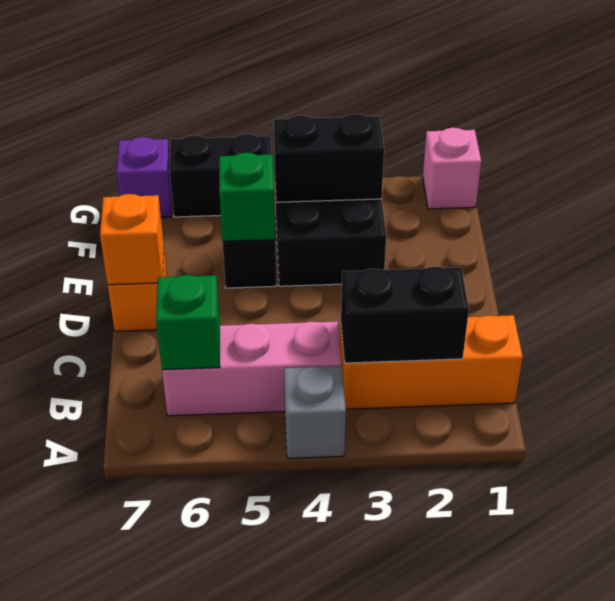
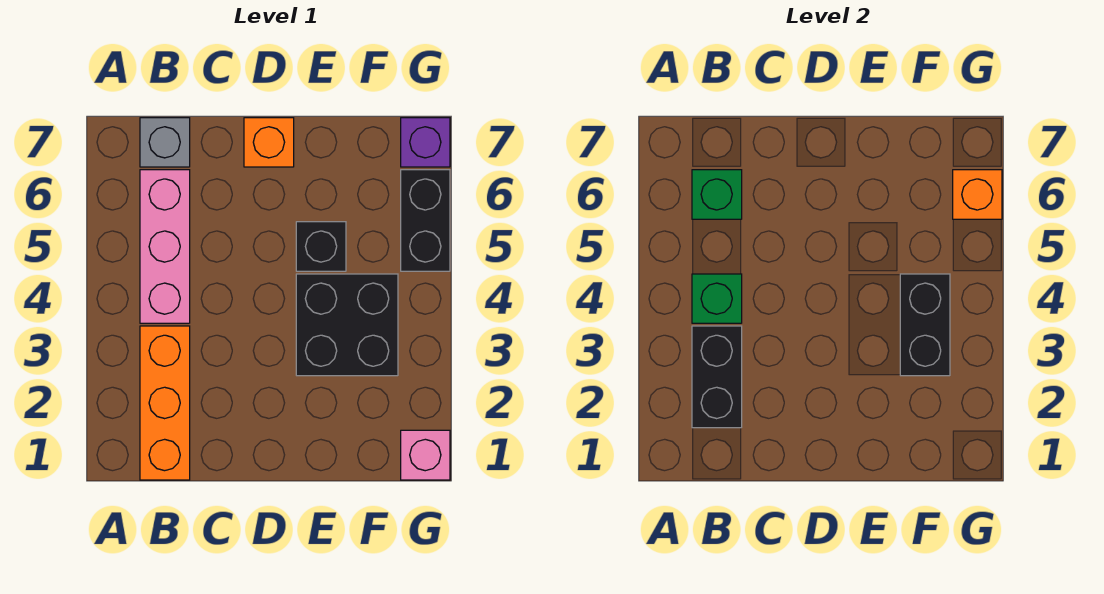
grey brick A4 level 1 -> grey brick B7 level 1
orange brick D7 level 2 -> orange brick G6 level 2
green brick E5 level 2 -> green brick B4 level 2

